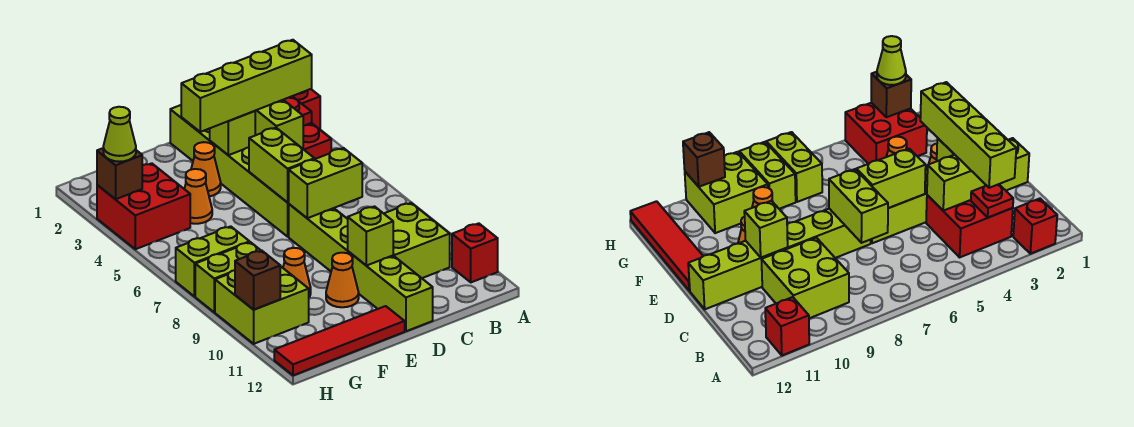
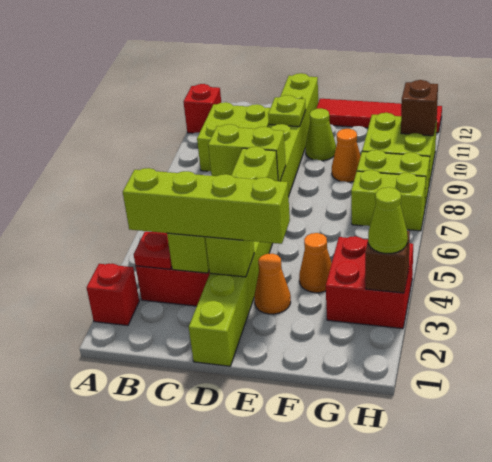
lime brick D10 level 2 -> lime plate D10 level 2
orange cone E10 level 1 -> lime cone E10 level 1

